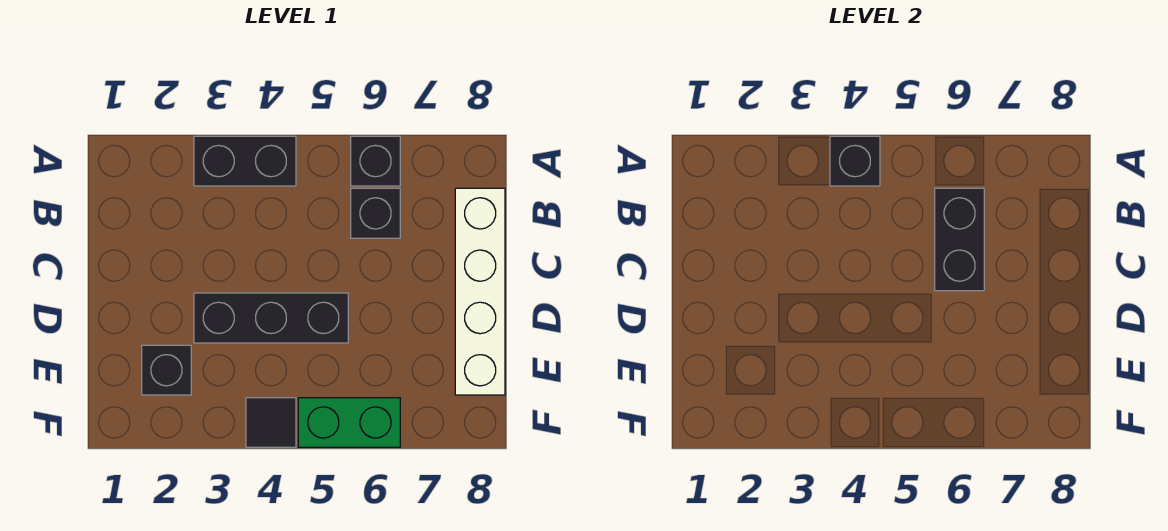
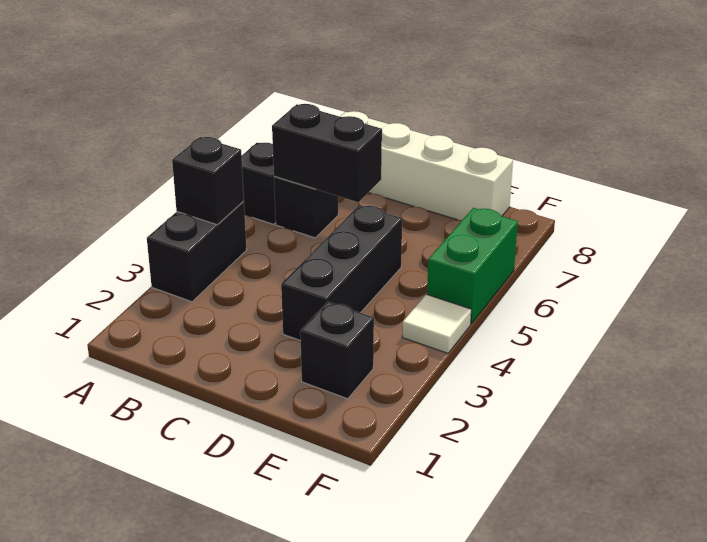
black tile F4 level 1 -> white tile F4 level 1

